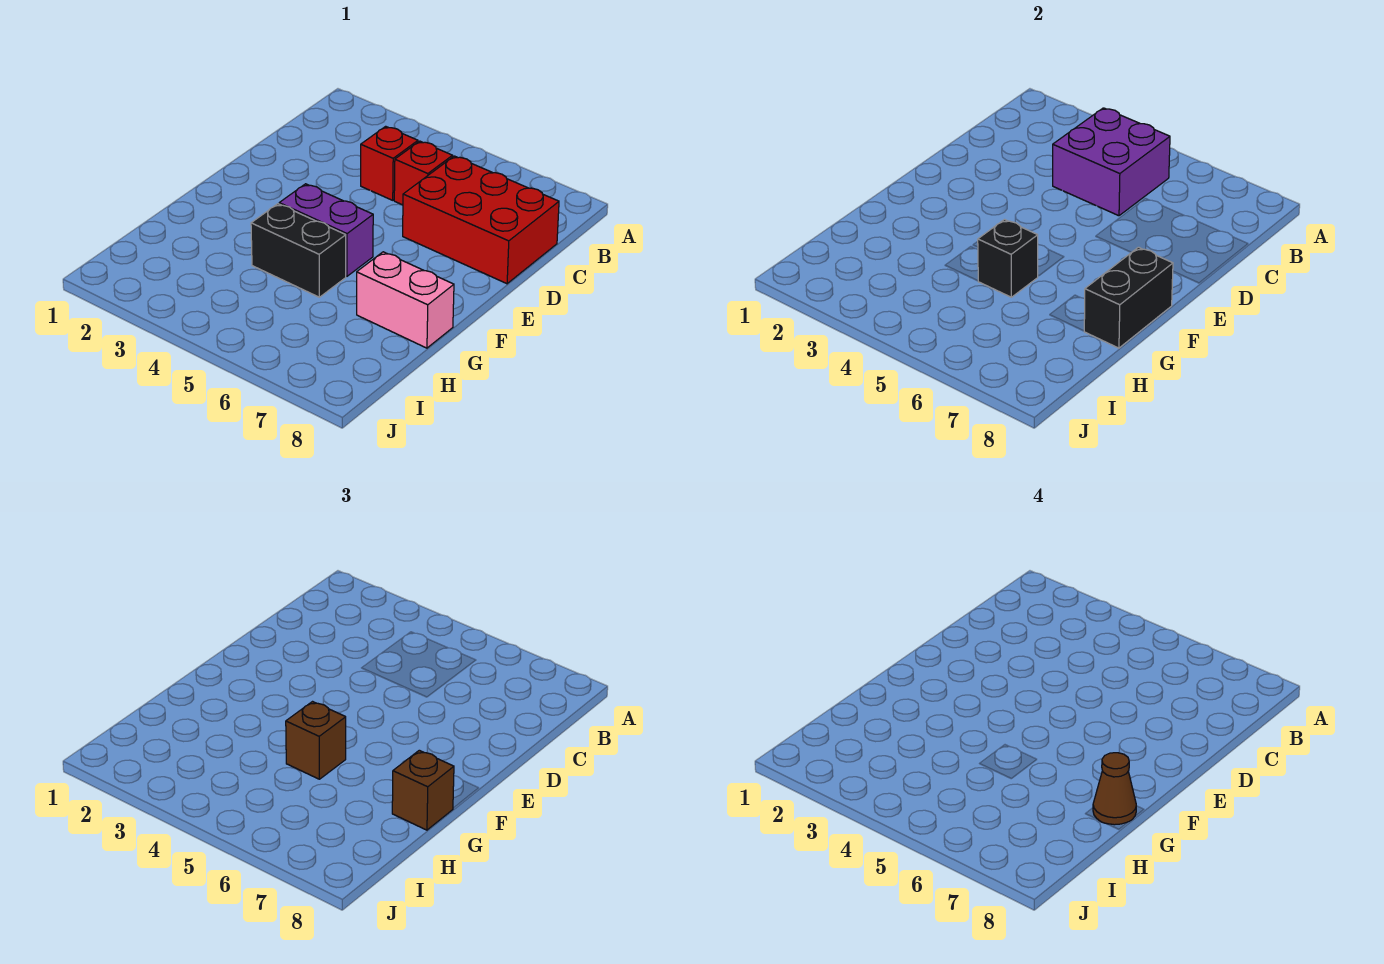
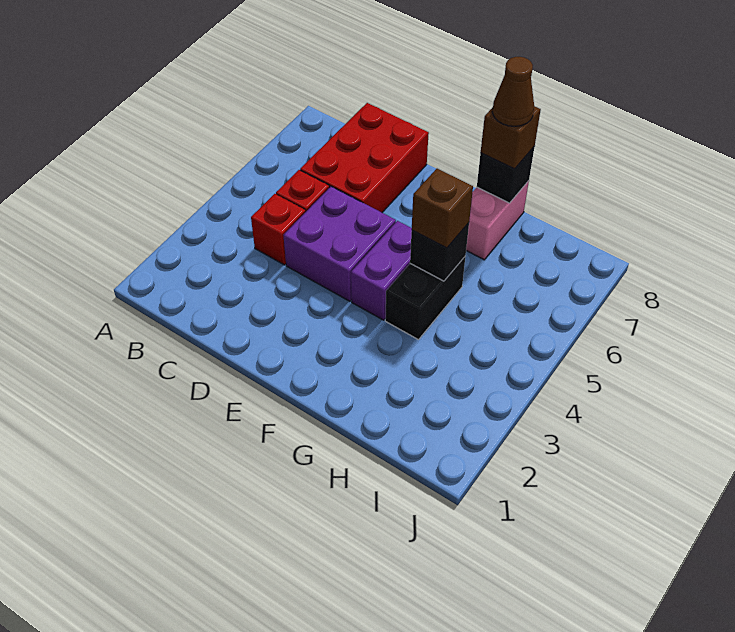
purple brick B4:C5 level 2 -> purple brick D4:E5 level 1
black brick F8:G8 level 2 -> black brick G8 level 2

